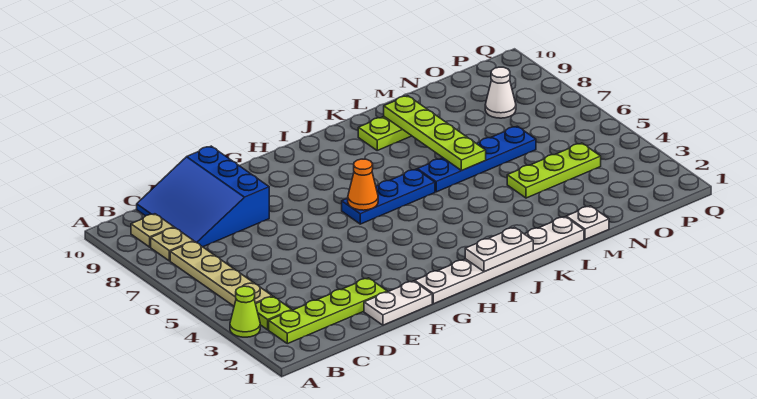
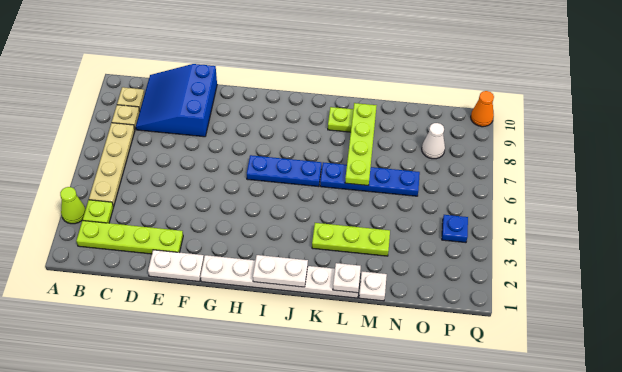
orange cone H6 level 2 -> orange cone Q10 level 1
none -> white plate L1 level 2
lime plate M4:O4 level 1 -> lime plate K3:M3 level 1
none -> blue plate P4 level 1

